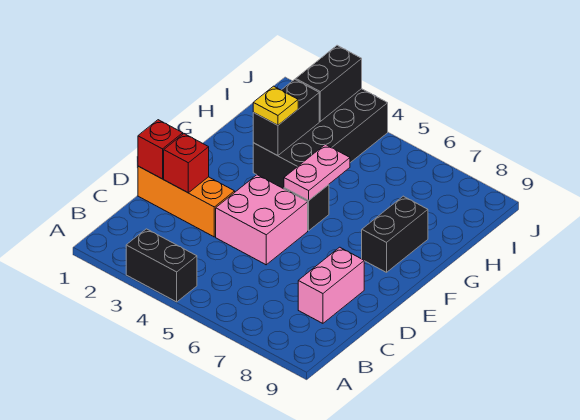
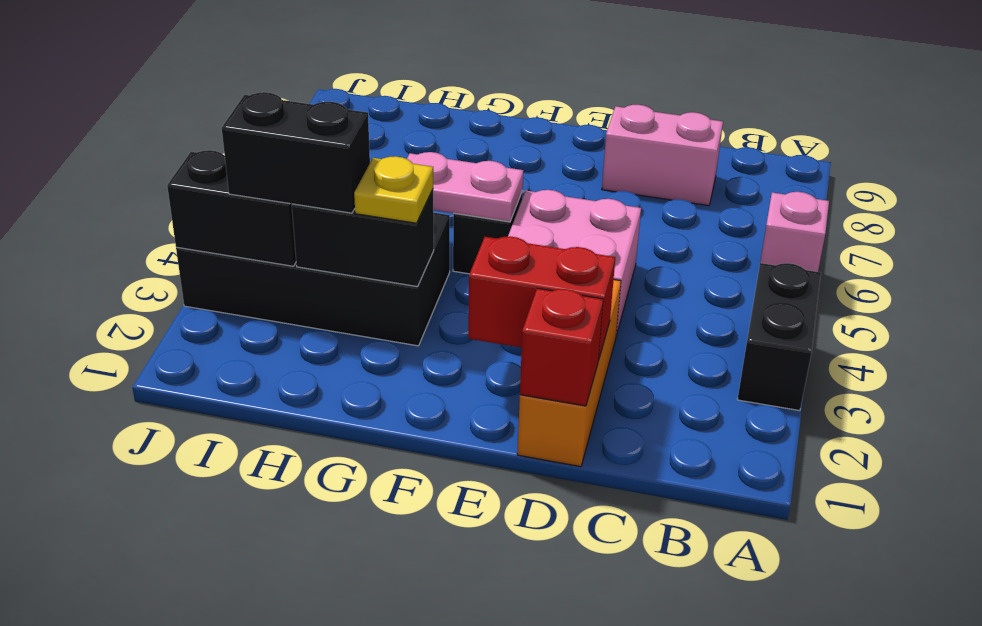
none -> pink brick A6 level 1
red brick D2 level 2 -> red brick D2:E2 level 2
black brick F8:G8 level 1 -> black brick H3:I3 level 3

